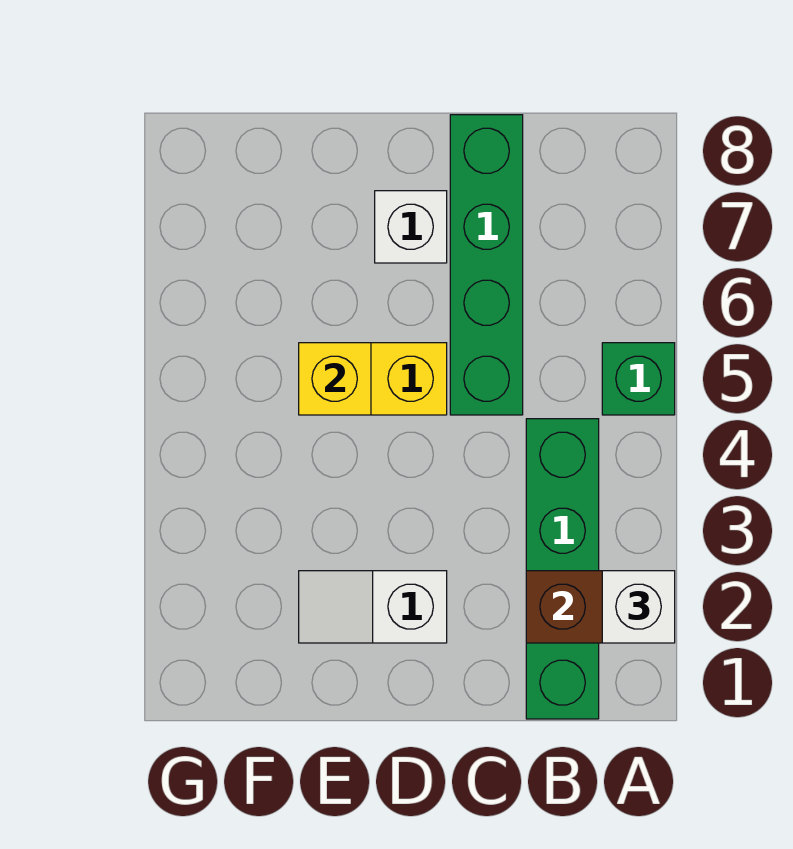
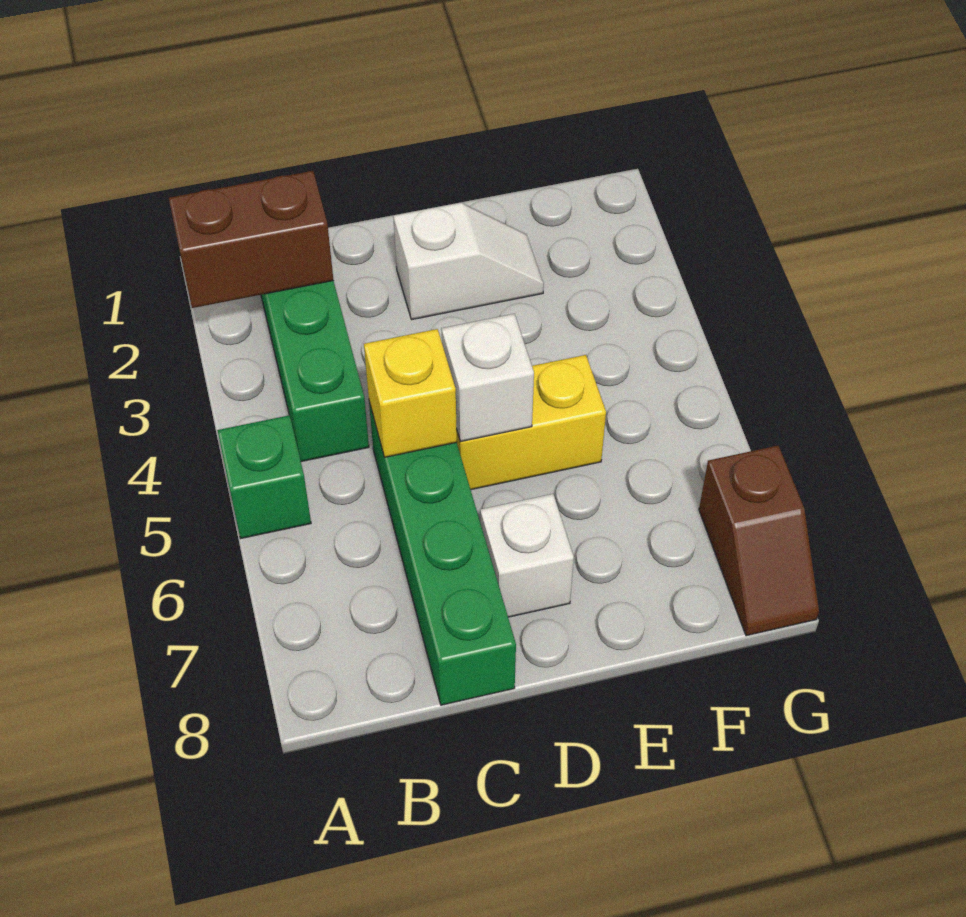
white brick A2 level 3 -> white brick D5 level 2
yellow brick E5 level 2 -> yellow brick C5 level 2
none -> brown slope G7:G8 level 1 top 7

